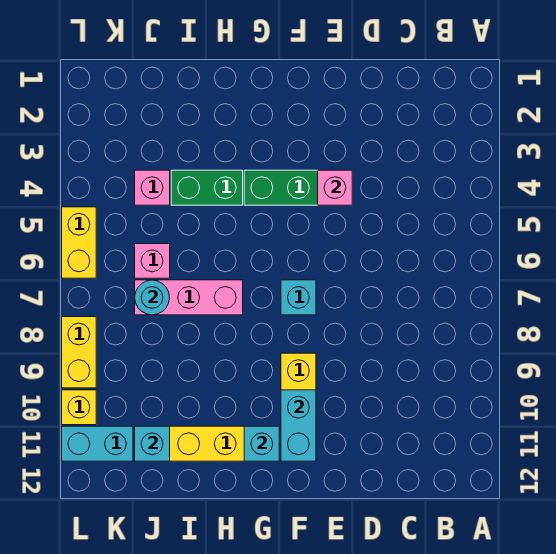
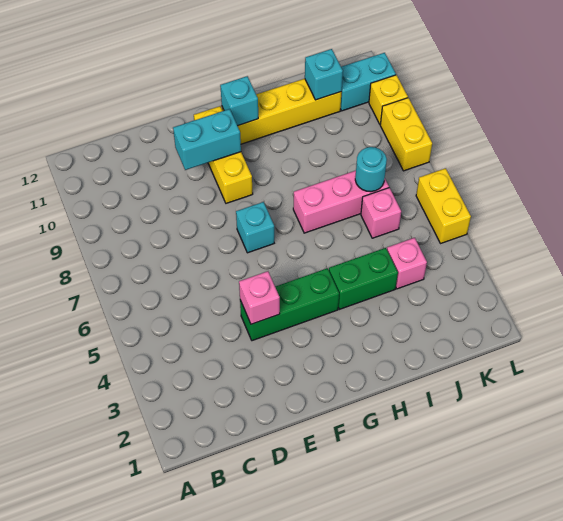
cyan brick F10:F11 level 2 -> cyan brick E10:F10 level 2

